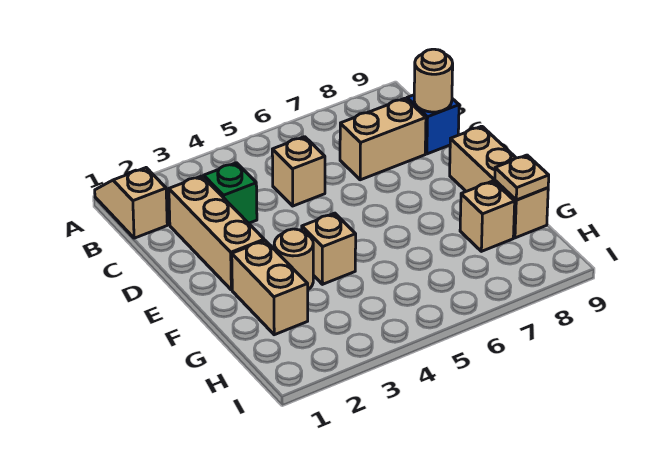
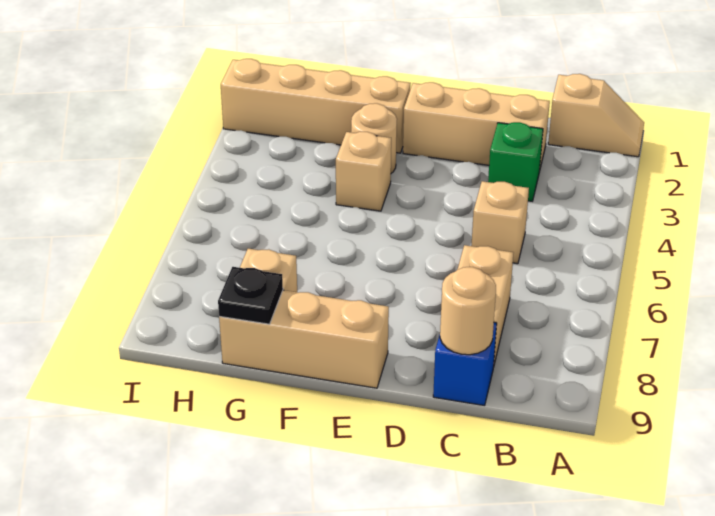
tan brick F2:G2 level 1 -> tan brick F2:I2 level 1
tan plate G9 level 2 -> black plate G9 level 2

